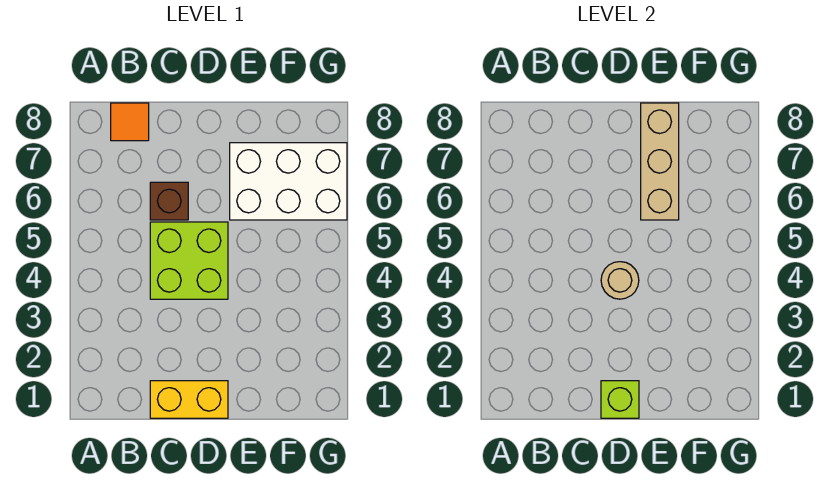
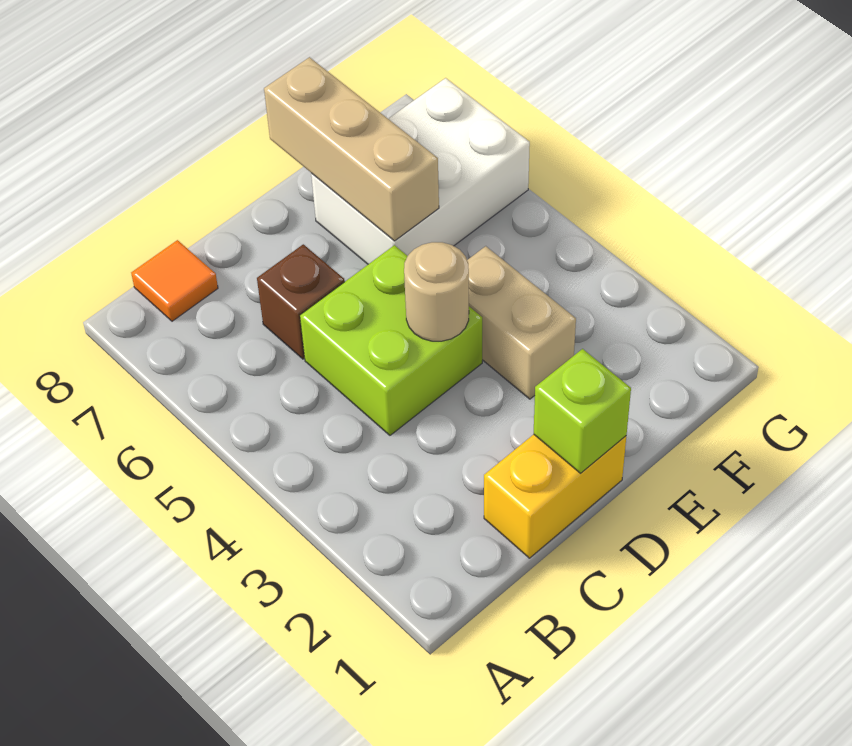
none -> tan brick E3:E4 level 1

